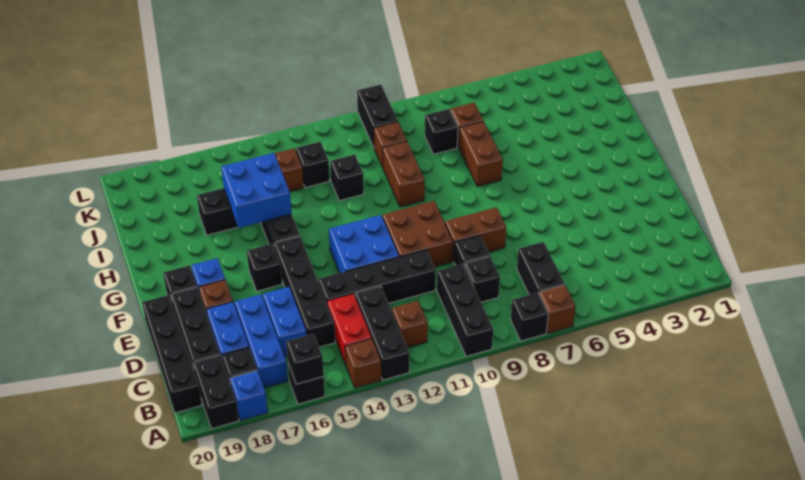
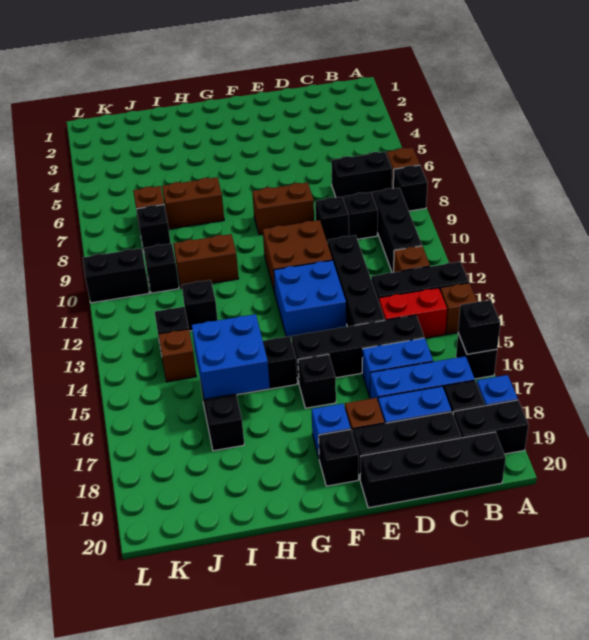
black brick A10:C10 level 1 -> black brick B9:B11 level 1
brown brick E8:E9 level 1 -> brown brick E8:F8 level 1
brown brick J10 level 1 -> black brick J10 level 1

